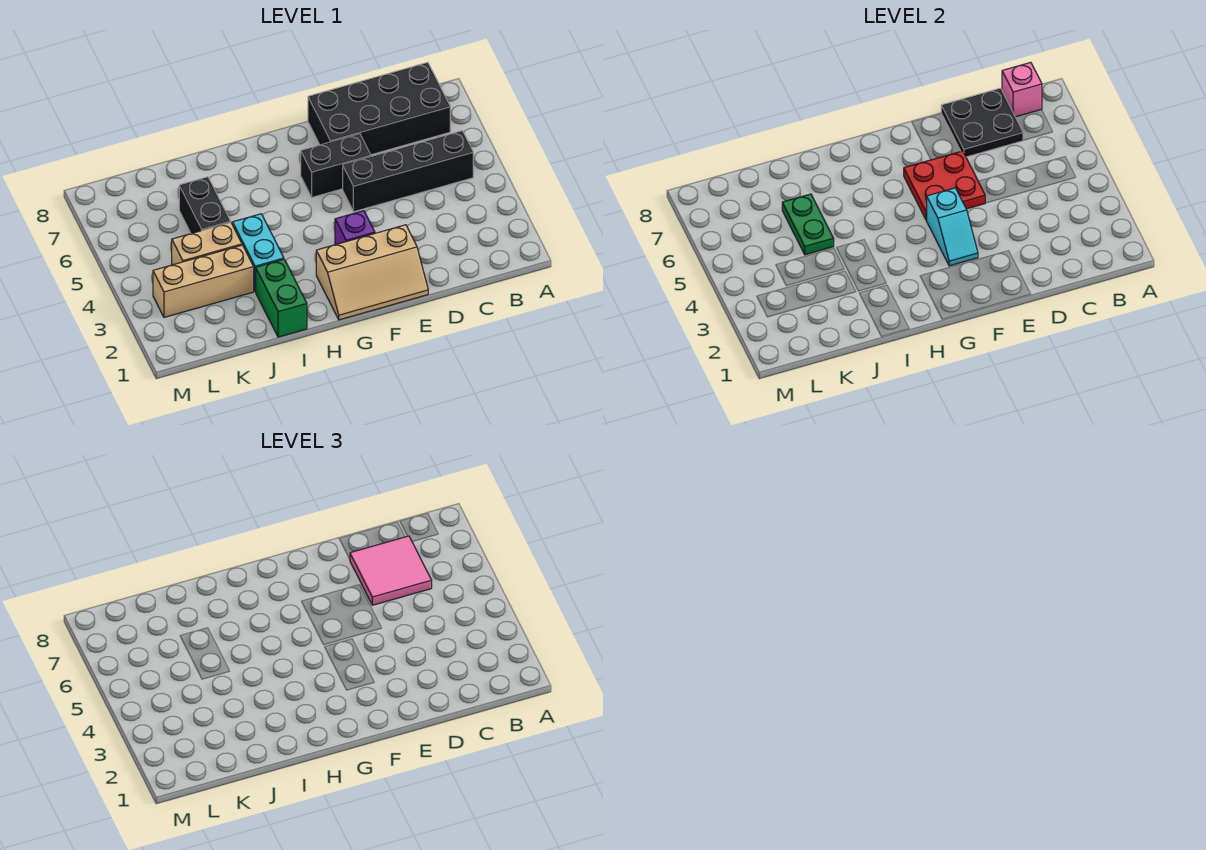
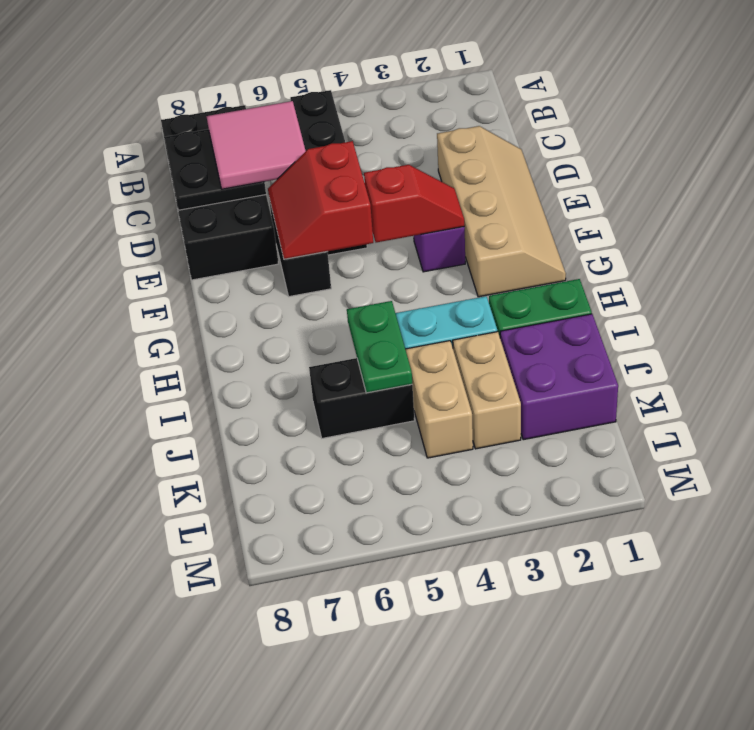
pink brick B8 level 2 -> none
tan slope E1:G2 level 1 top 2 -> tan slope D1:G2 level 1 top 2
red plate E5:F6 level 2 -> red slope E5:F6 level 2 top 5
cyan slope F3:F4 level 2 top 4 -> red slope F3:F4 level 2 top 4
none -> purple brick J1:K2 level 1
tan brick J3:L3 level 1 -> tan brick J3:K3 level 1
green plate J5:J6 level 2 -> green plate I5:J5 level 2

